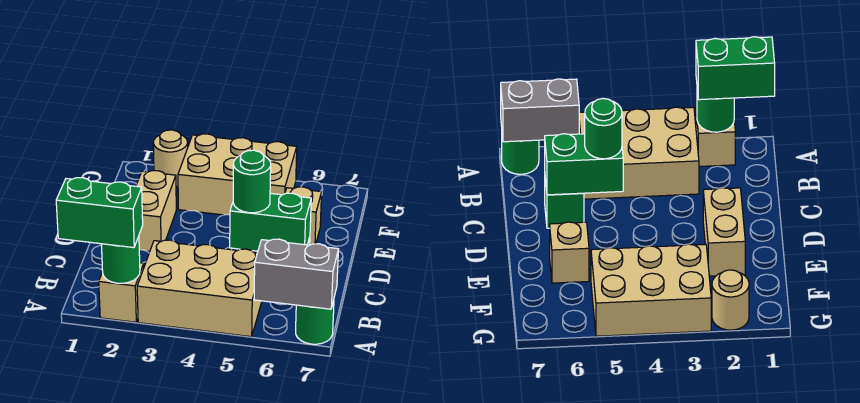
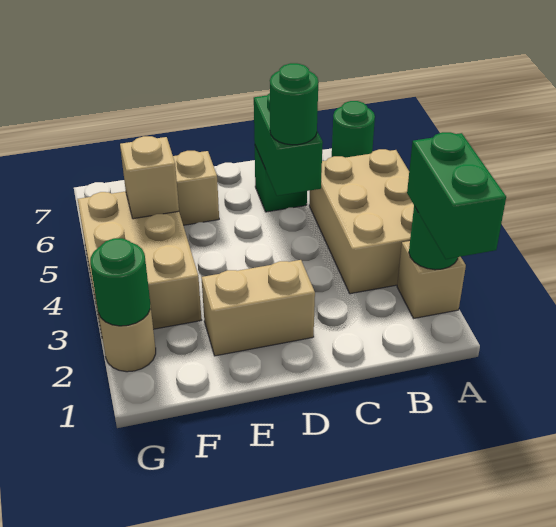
grey brick A6:A7 level 2 -> none
none -> tan brick F5 level 2
none -> green round brick G2 level 2

